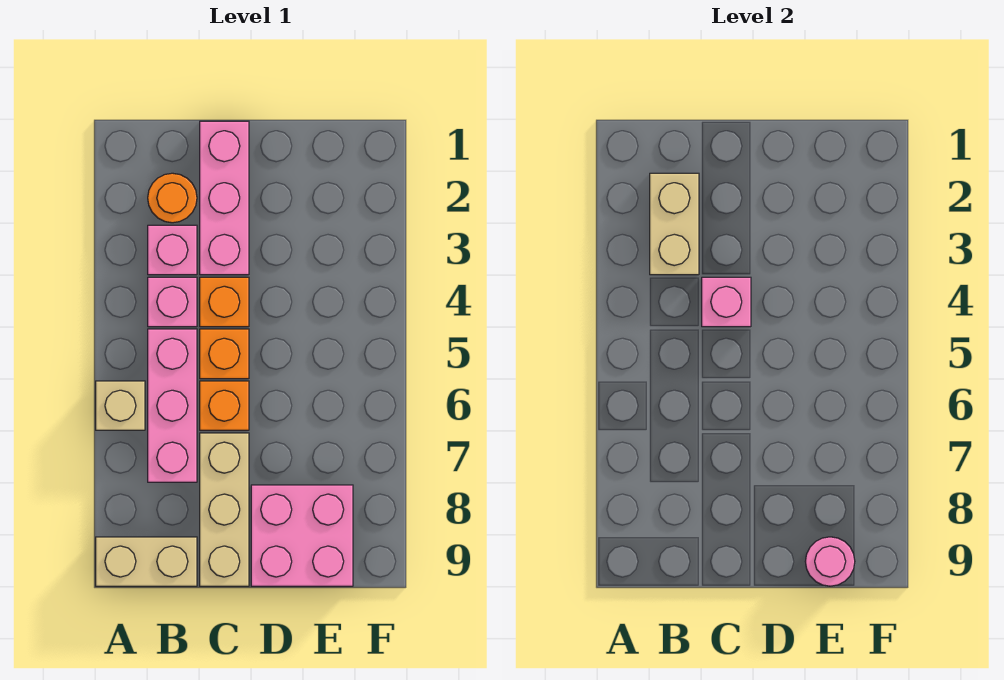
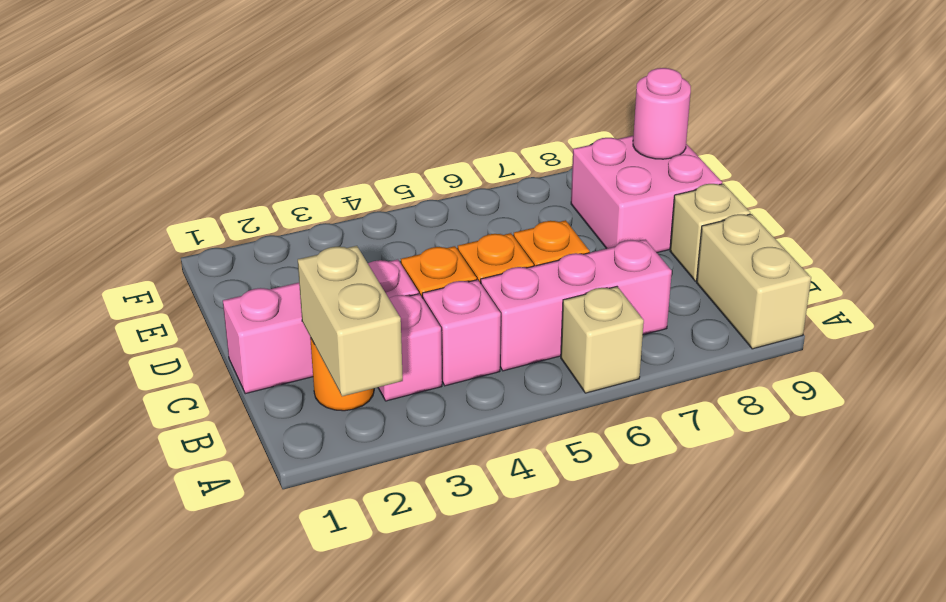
tan brick B2:B3 level 2 -> tan brick A2:B2 level 2
pink brick C4 level 2 -> none
tan brick C7:C9 level 1 -> tan brick C9 level 1

